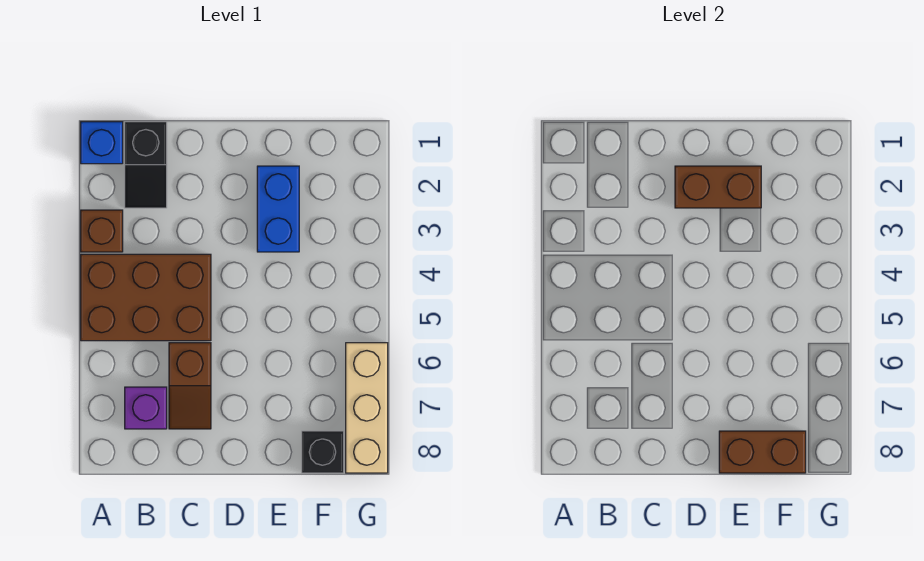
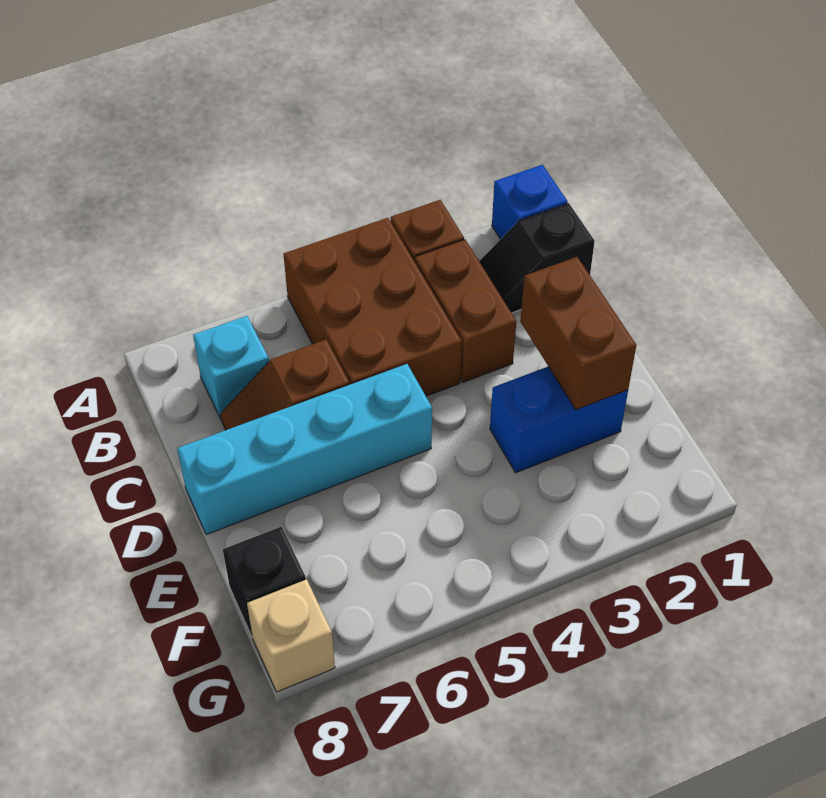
purple brick B7 level 1 -> cyan brick B7 level 1
none -> cyan brick D5:D8 level 1
brown brick E8:F8 level 2 -> brown brick B3:C3 level 1
tan brick G6:G8 level 1 -> tan brick G8 level 1

